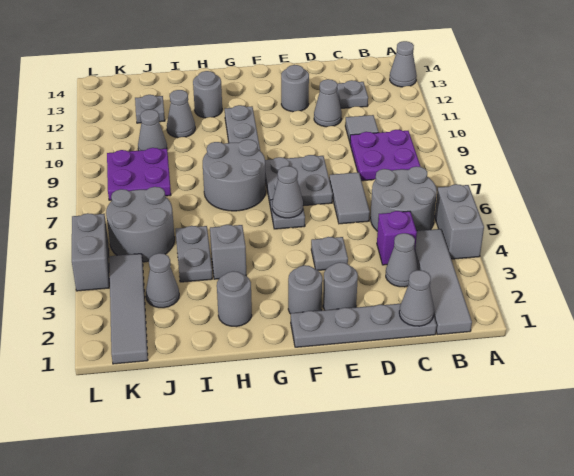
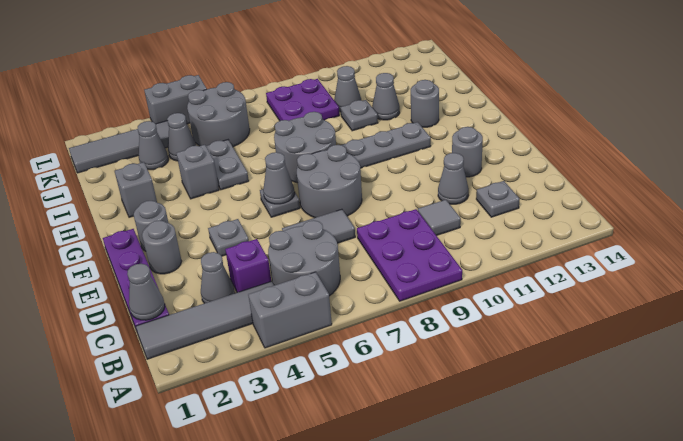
grey cone A13 level 1 -> grey cone J4 level 1
purple plate B8:C9 level 1 -> purple plate A8:C9 level 1
grey plate C1:F1 level 1 -> purple plate C1:F1 level 1
grey plate E7:F8 level 1 -> grey round brick E7:F8 level 1
grey round brick H2 level 1 -> grey brick H2 level 1
grey plate I4:I5 level 1 -> grey plate H5:I5 level 1
grey plate J12 level 1 -> grey plate I10 level 1

